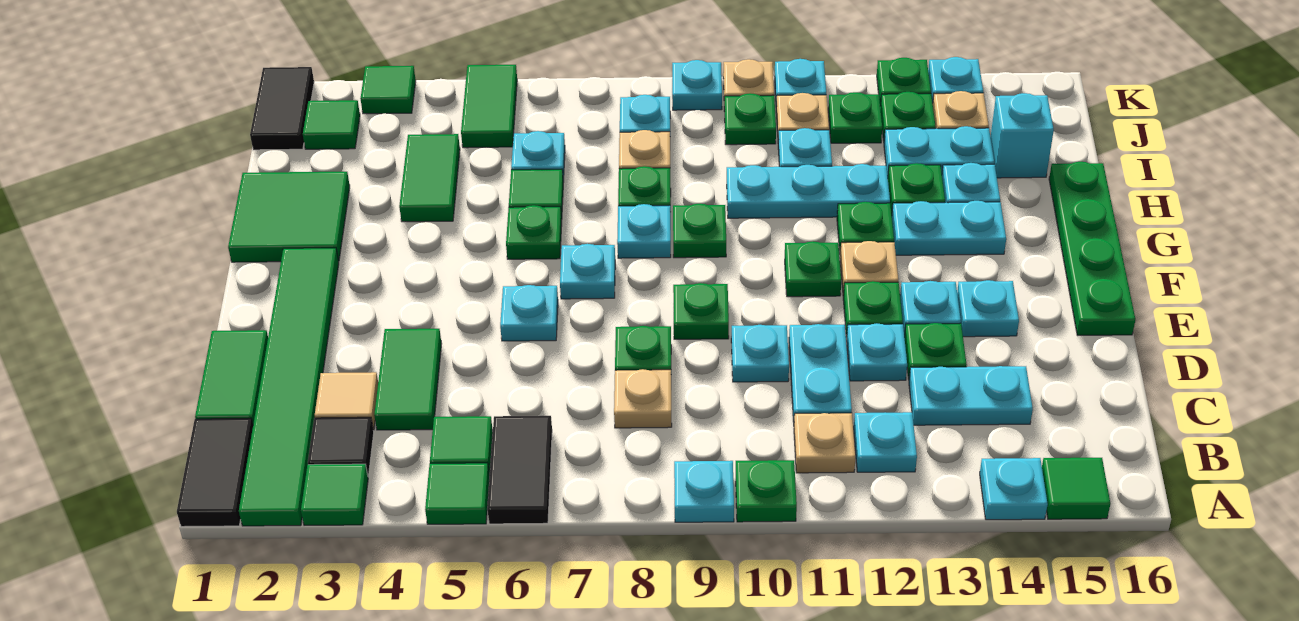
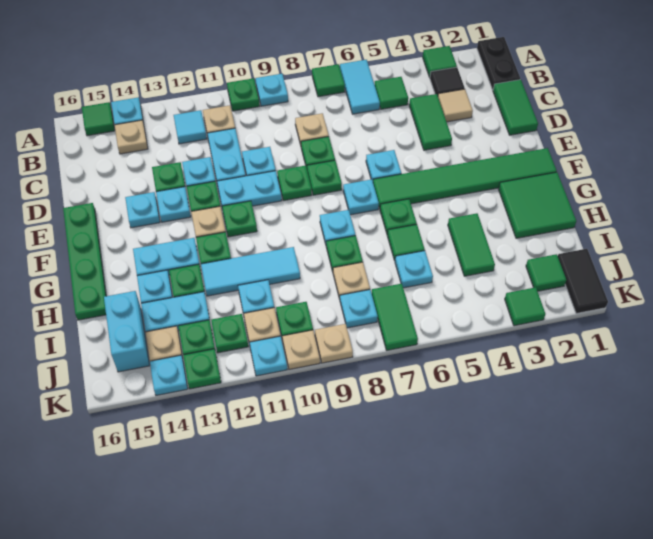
black tile A1:B1 level 1 -> black plate A1:B1 level 1
green tile A2:F2 level 1 -> green tile F1:F6 level 1
green tile A5 level 1 -> green tile A7 level 1
black tile A6:B6 level 1 -> cyan tile A6:B6 level 1
cyan plate B12 level 1 -> cyan tile B12 level 1
none -> tan plate B14 level 1
cyan plate C13:C14 level 1 -> cyan plate E10:E11 level 1
green plate G9 level 1 -> green plate E8 level 1
cyan plate H10:H12 level 1 -> cyan tile H10:H12 level 1
cyan brick I15 level 1 -> cyan brick I15:J15 level 1
green tile J5:K5 level 1 -> green tile J7:K7 level 1
cyan plate K9 level 1 -> tan plate K9 level 1

